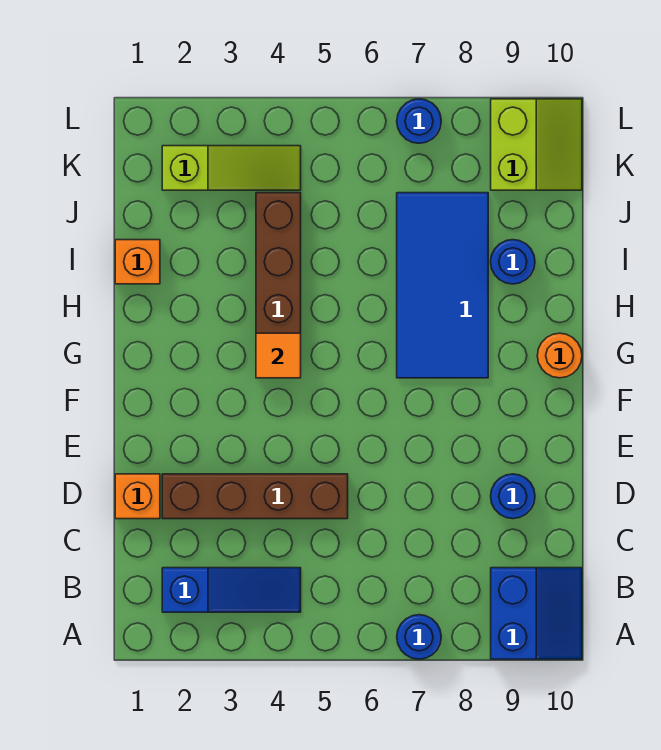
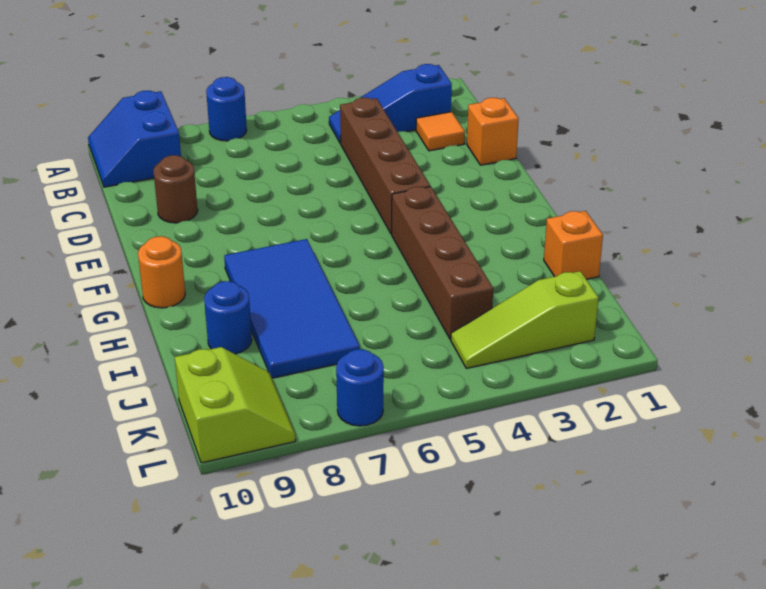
brown brick D2:D5 level 1 -> brown brick C4:F4 level 1
blue round brick D9 level 1 -> brown round brick D9 level 1
orange tile G4 level 2 -> orange tile C2 level 1
lime slope K9:L10 level 1 top 9 -> lime slope K9:L10 level 1 top 10

